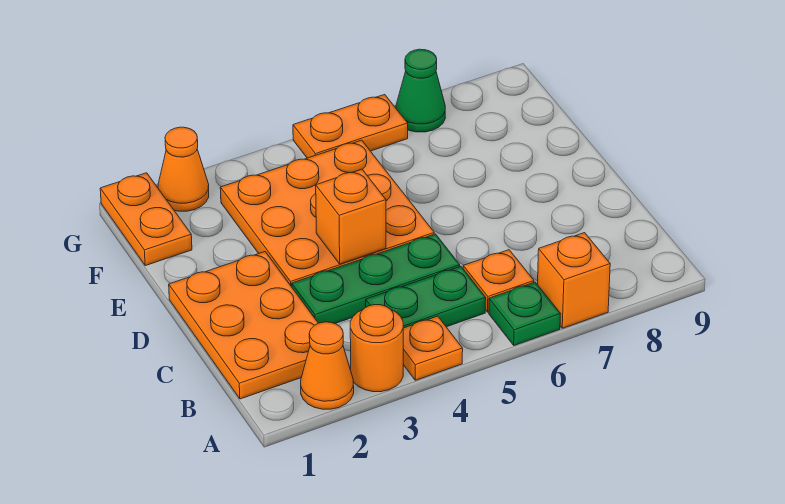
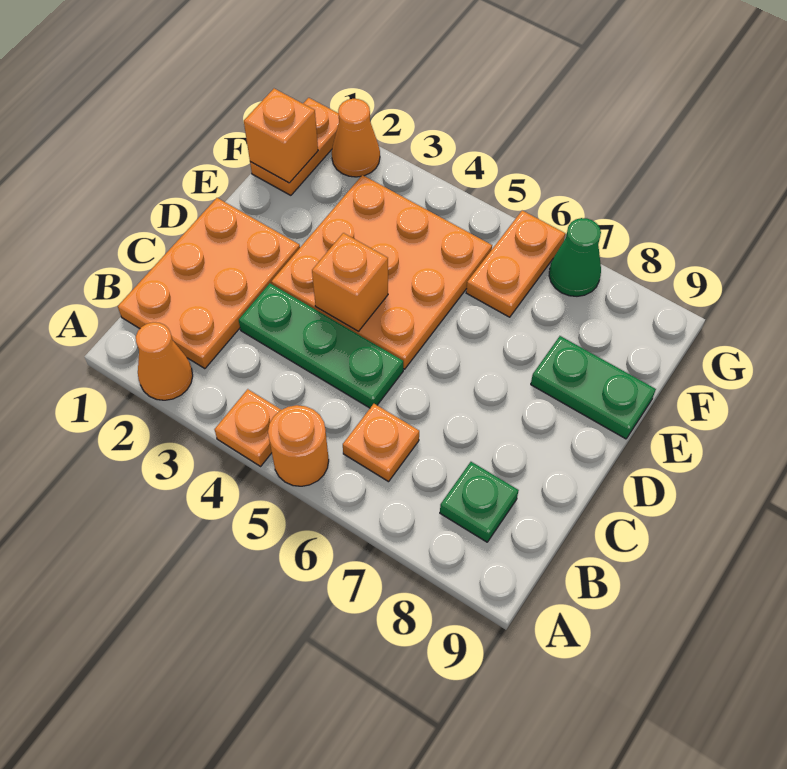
orange round brick A3 level 1 -> orange round brick A5 level 1
green plate A6 level 1 -> green plate B8 level 1
orange brick A7 level 1 -> orange brick F1 level 2
green plate B4:B5 level 1 -> green plate E8:E9 level 1
orange plate G5:G6 level 1 -> orange plate F6:G6 level 1

